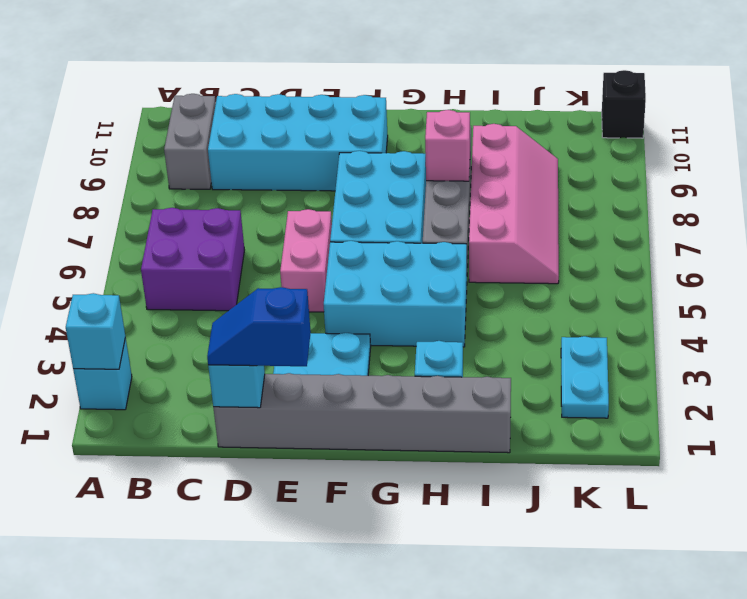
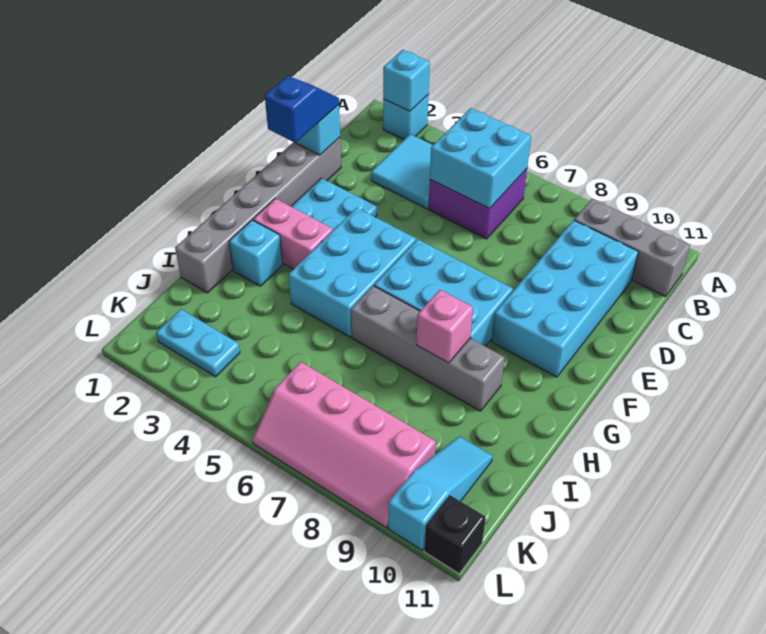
none -> cyan tile B3:C4 level 1
none -> cyan brick B5:C6 level 2
grey brick B9:B10 level 1 -> grey brick B9:B11 level 1
pink brick E5:E6 level 1 -> pink brick G2:G3 level 1
pink slope I6:J9 level 1 top I -> pink slope K6:L9 level 1 top K
none -> cyan slope J10:L10 level 1 top L

